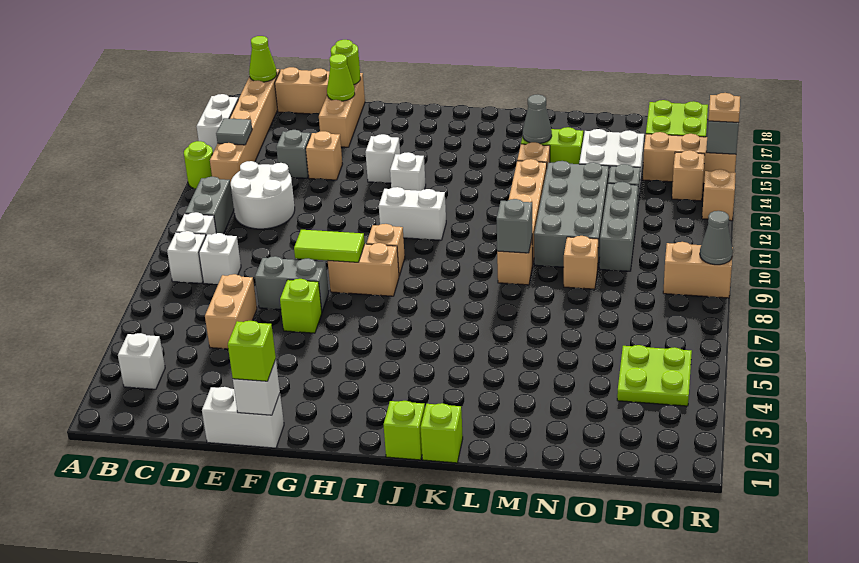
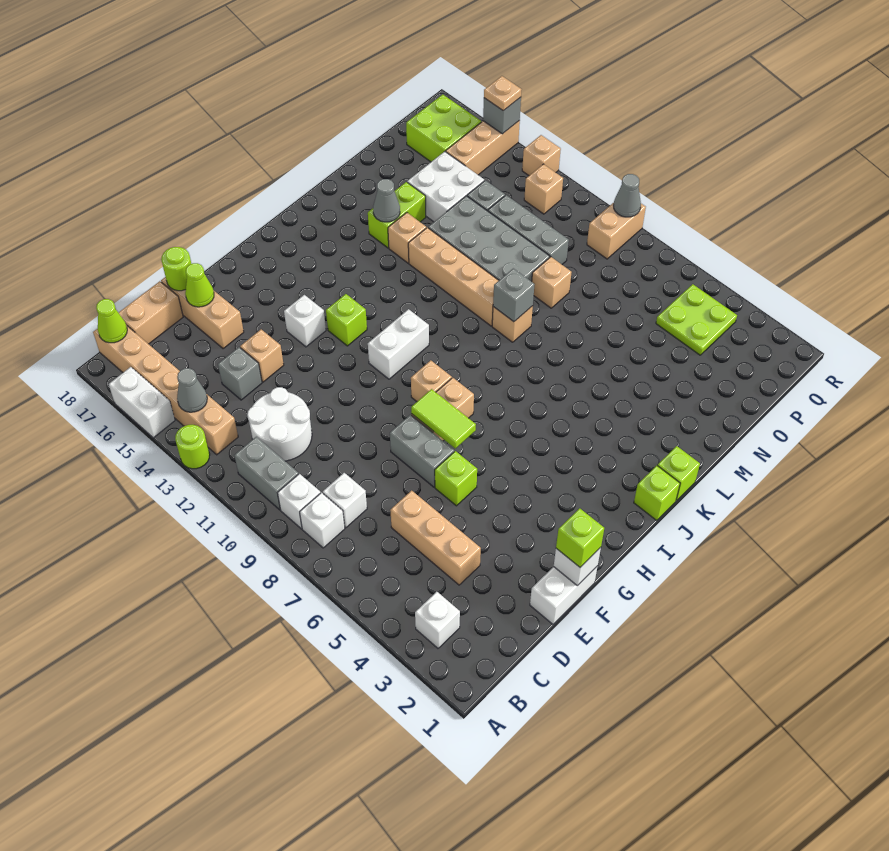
grey tile B14 level 2 -> grey cone B14 level 2
tan brick D5:D6 level 1 -> tan brick D4:D6 level 1
grey brick E7:F7 level 1 -> grey brick F7:F8 level 1
lime tile F8:G8 level 2 -> lime tile G7:G8 level 2
white brick H13 level 1 -> lime brick H13 level 1
tan brick Q14 level 1 -> tan brick Q12 level 1

